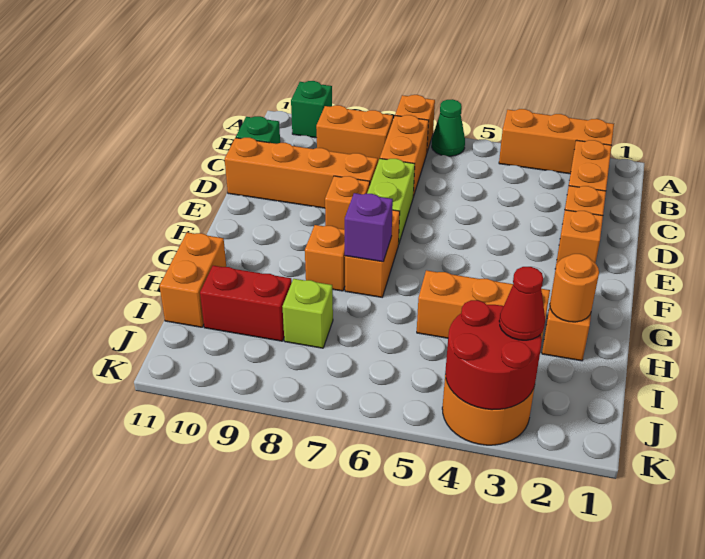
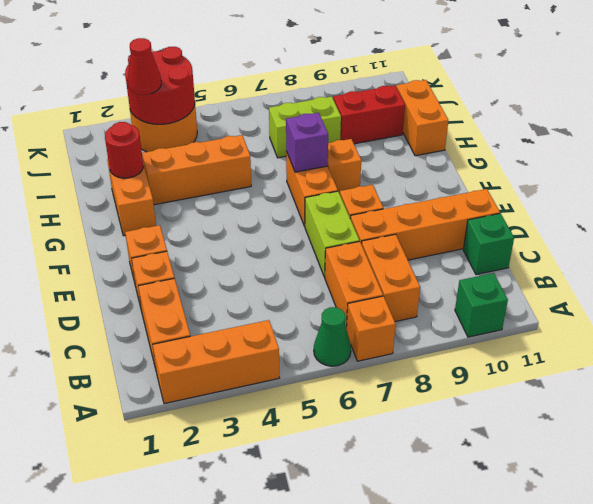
orange brick B8:B9 level 1 -> orange brick B8:C8 level 1
orange round brick H2 level 2 -> red round brick H2 level 2
lime brick I8 level 1 -> lime brick I7:I8 level 1

